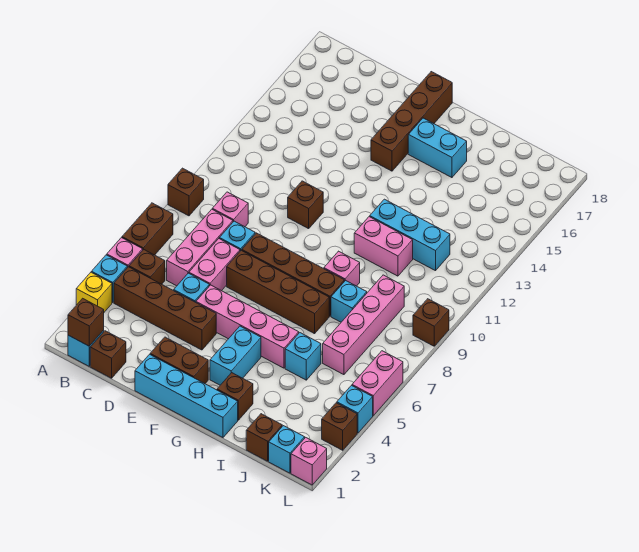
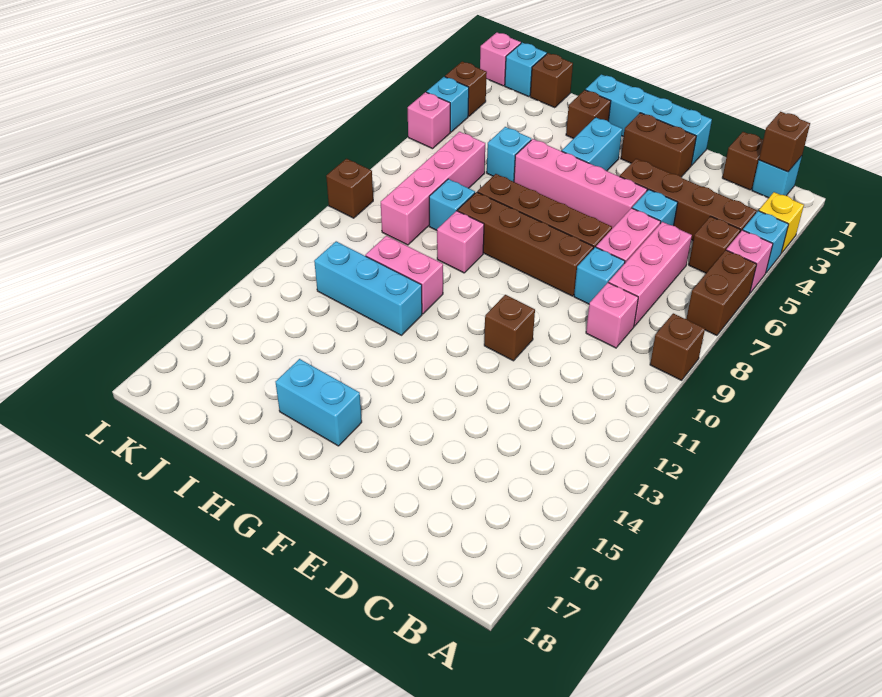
brown brick F15:F18 level 1 -> none
pink brick L5:L6 level 1 -> pink brick L5 level 1

